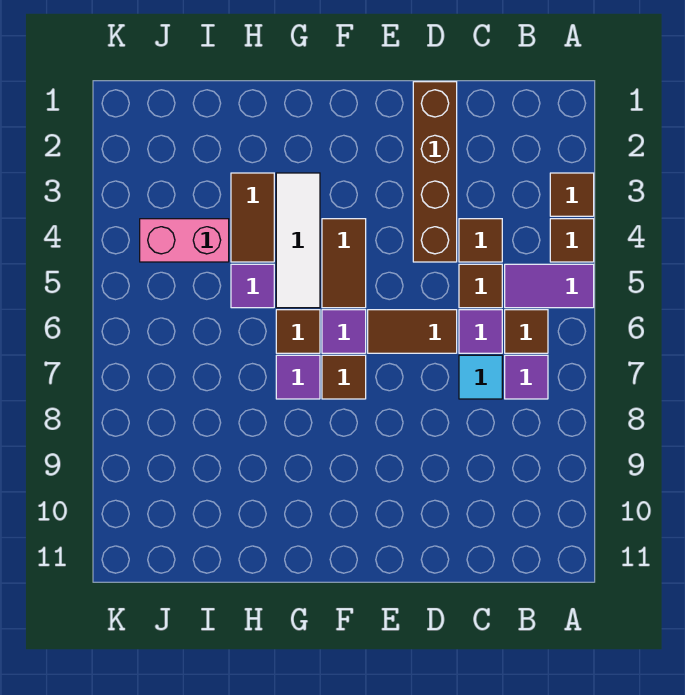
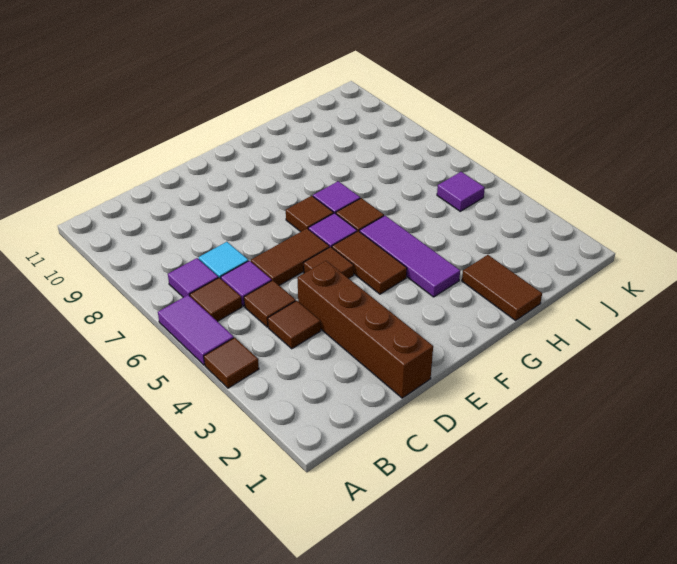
brown tile A3 level 1 -> brown tile E5 level 1
purple tile A5:B5 level 1 -> purple tile A5:A6 level 1
white tile G3:G5 level 1 -> purple tile G3:G5 level 1
brown tile H3:H4 level 1 -> brown tile H1:H2 level 1
purple tile H5 level 1 -> purple tile J5 level 1
pink brick I4:J4 level 1 -> none

